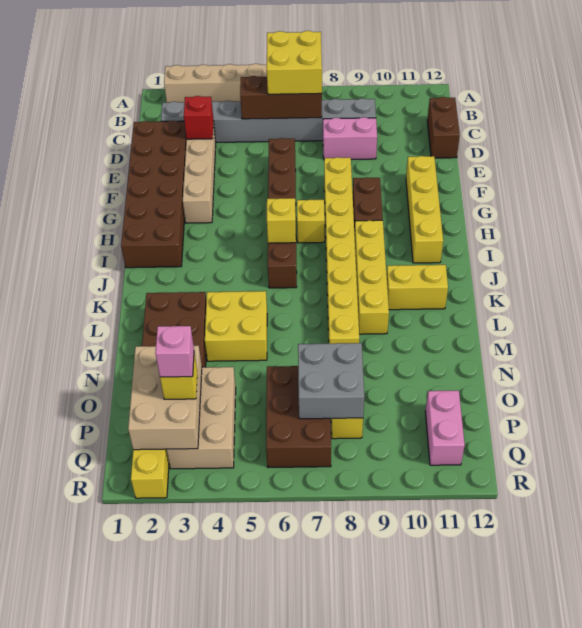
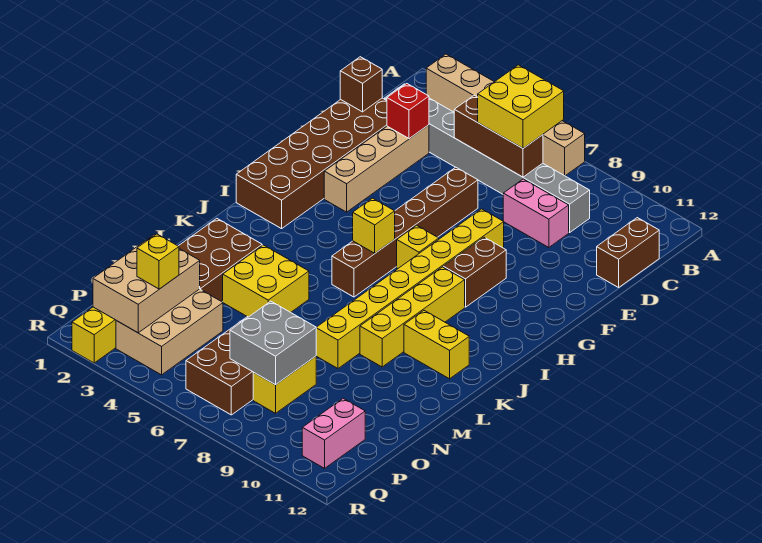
none -> brown brick D1 level 2
yellow brick F11:I11 level 1 -> none
pink brick P3 level 4 -> none

